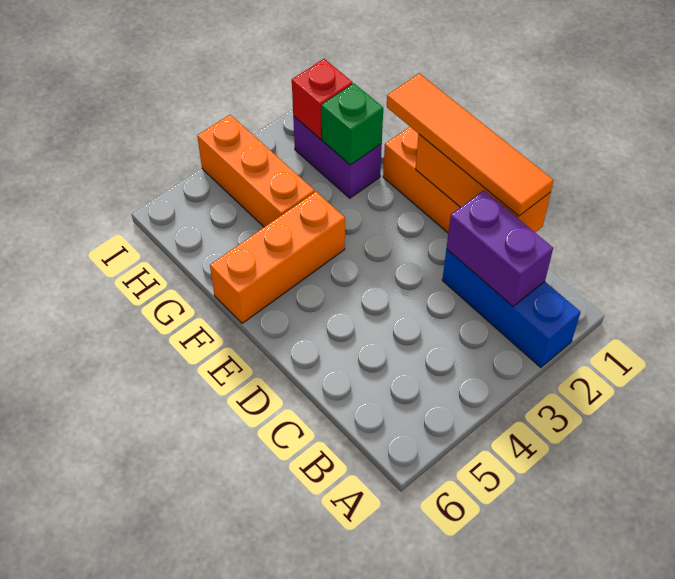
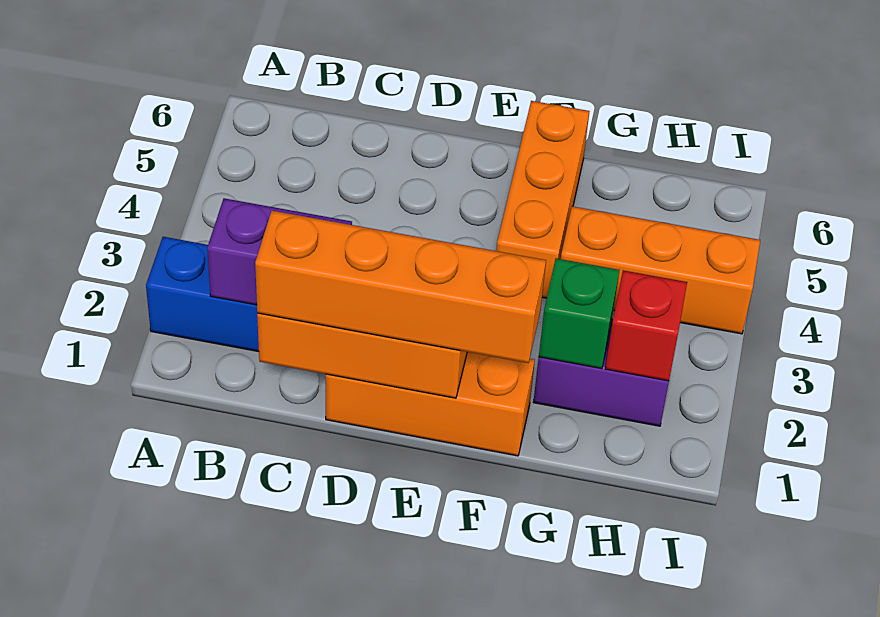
orange tile C1:F1 level 3 -> orange brick C1:F1 level 3

